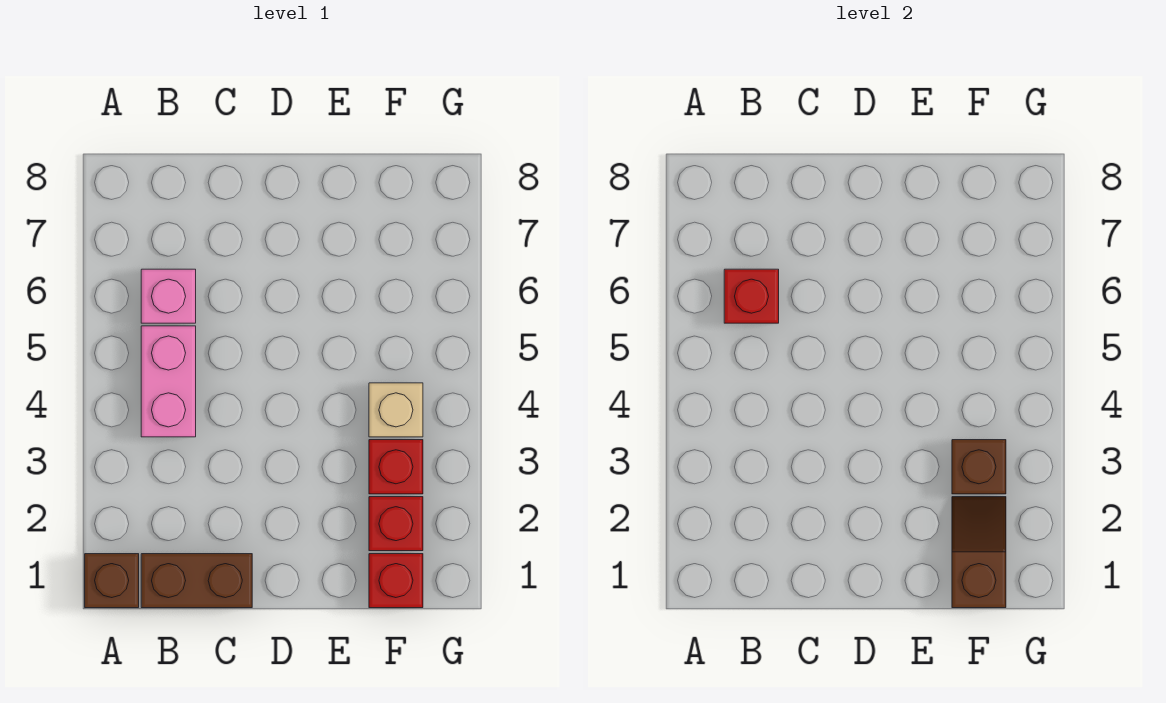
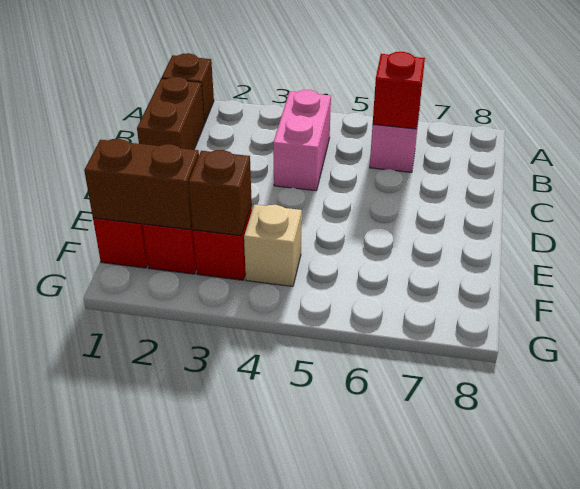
pink brick B4:B5 level 1 -> pink brick B4:C4 level 1
brown slope F1:F2 level 2 top 1 -> brown brick F1:F2 level 2

